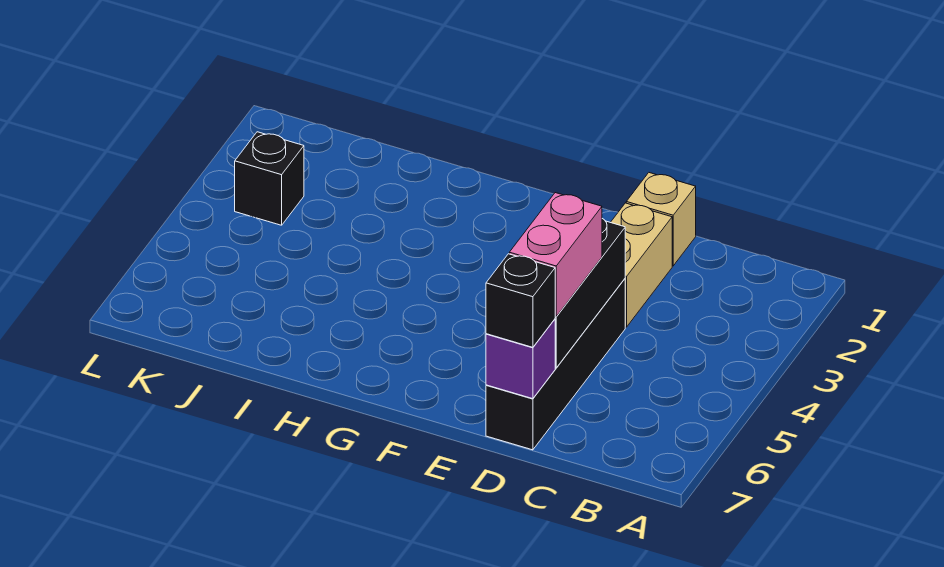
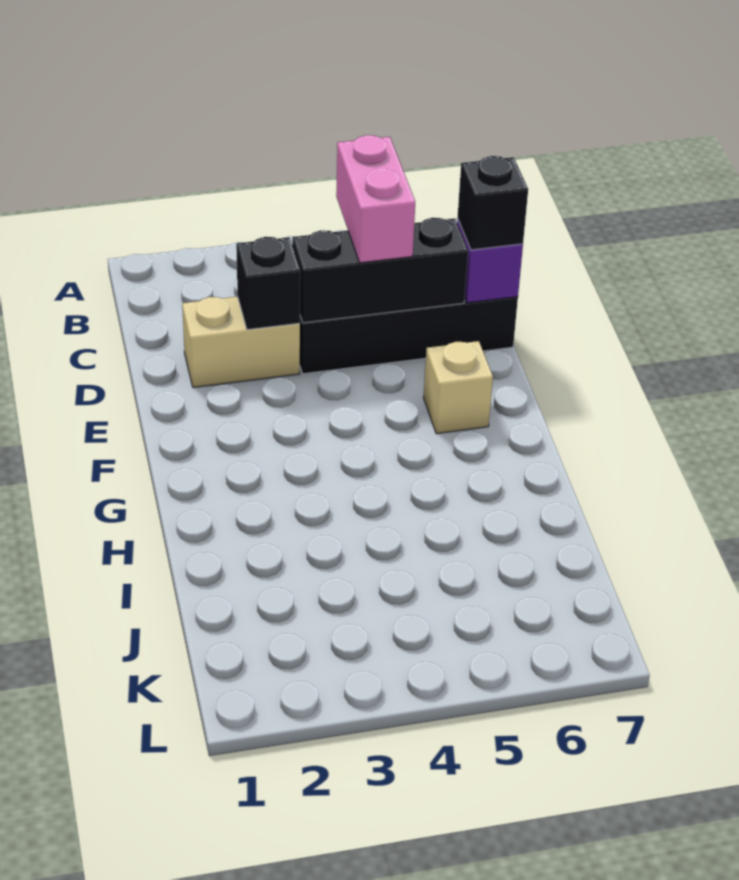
tan brick D1 level 1 -> tan brick F6 level 1
pink brick D5:D6 level 3 -> pink brick C5:D5 level 3
black brick K3 level 1 -> black brick D3 level 2

